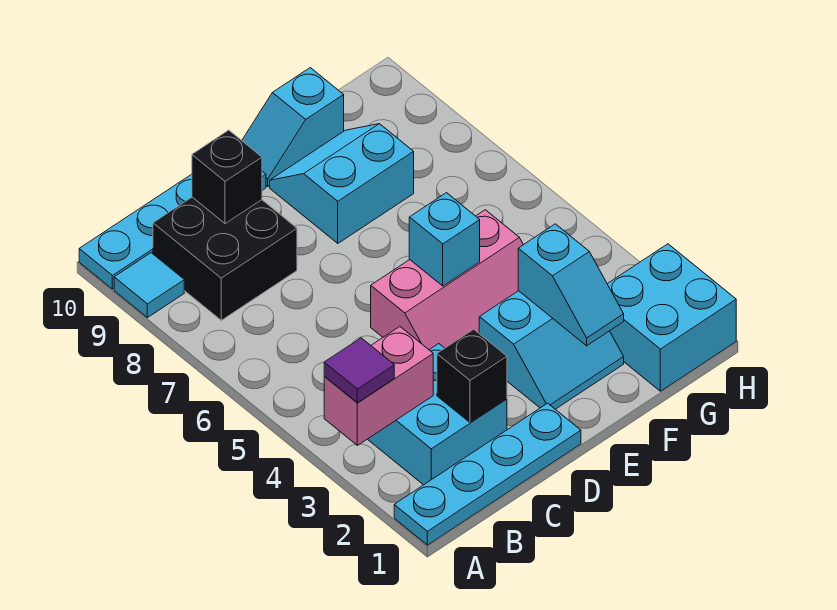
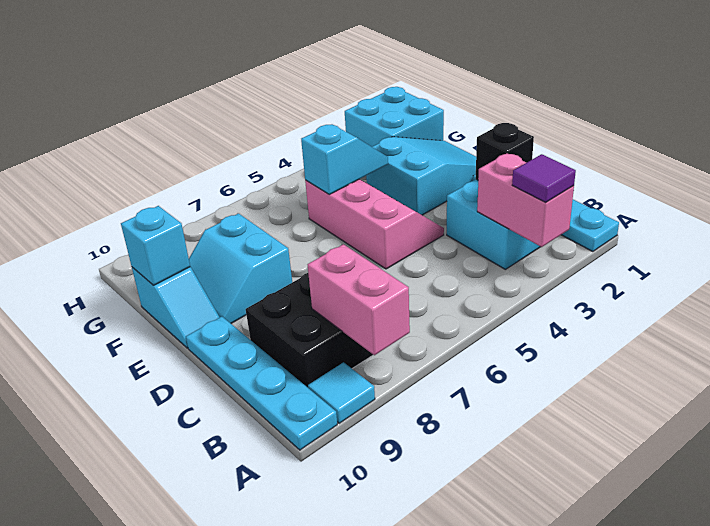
none -> pink brick A8:B8 level 2
black brick C9 level 2 -> none
cyan slope E2:F3 level 1 top 3 -> cyan slope E1:F3 level 1 top 3
cyan brick E5 level 2 -> cyan brick F10 level 2
cyan slope F2:F3 level 2 top 3 -> cyan slope F4:F5 level 2 top 5

